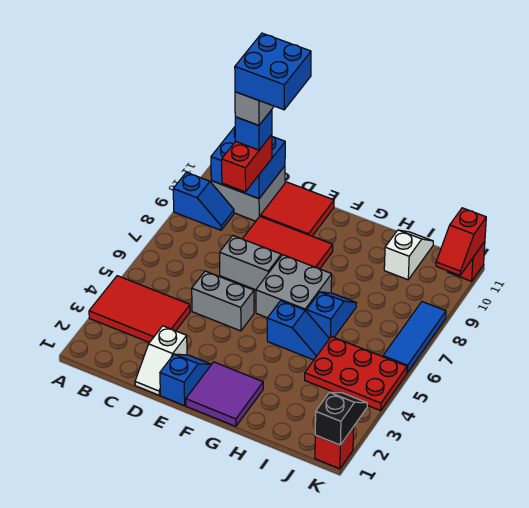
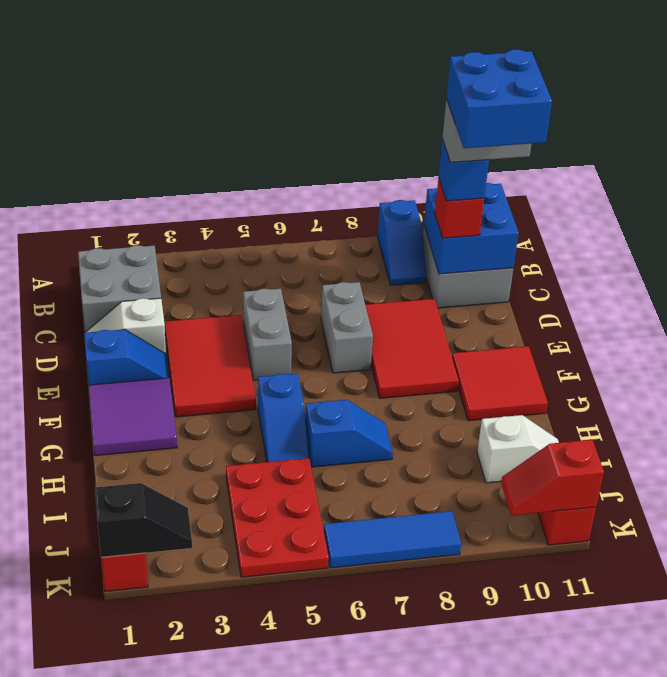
red tile A3:C4 level 1 -> red tile D3:F4 level 1
red brick C9:C10 level 3 -> red brick C10 level 3
red tile D10:E11 level 1 -> red tile F10:G11 level 1
grey brick F6:G7 level 1 -> grey brick B1:C2 level 1

